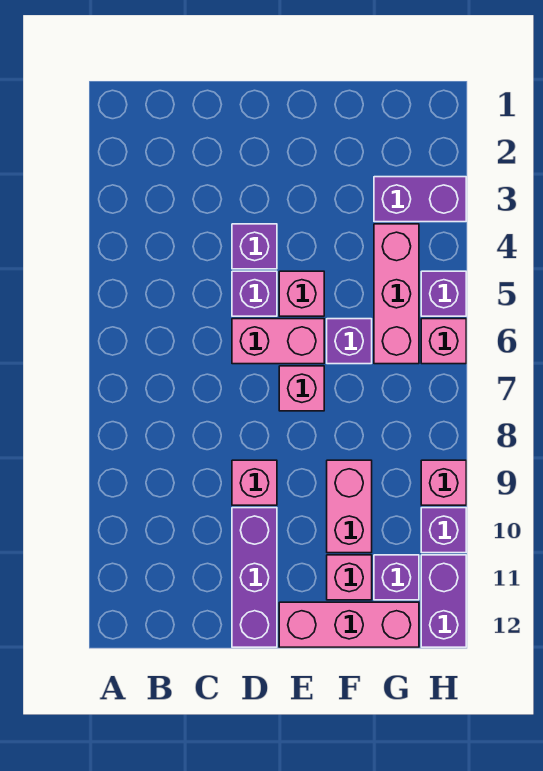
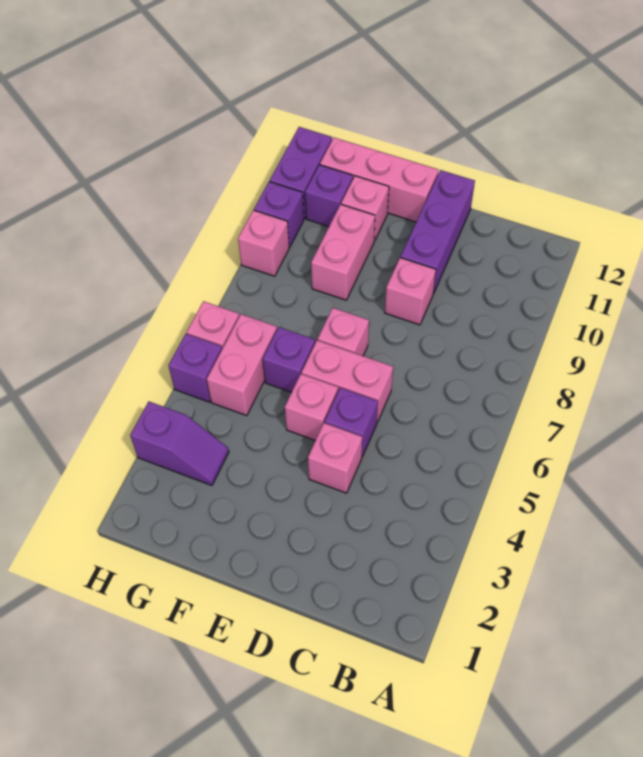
purple brick D4 level 1 -> pink brick D4 level 1
purple brick G3:H3 level 1 -> purple slope G3:H3 level 1 top H
pink brick G4:G6 level 1 -> pink brick G5:G6 level 1

